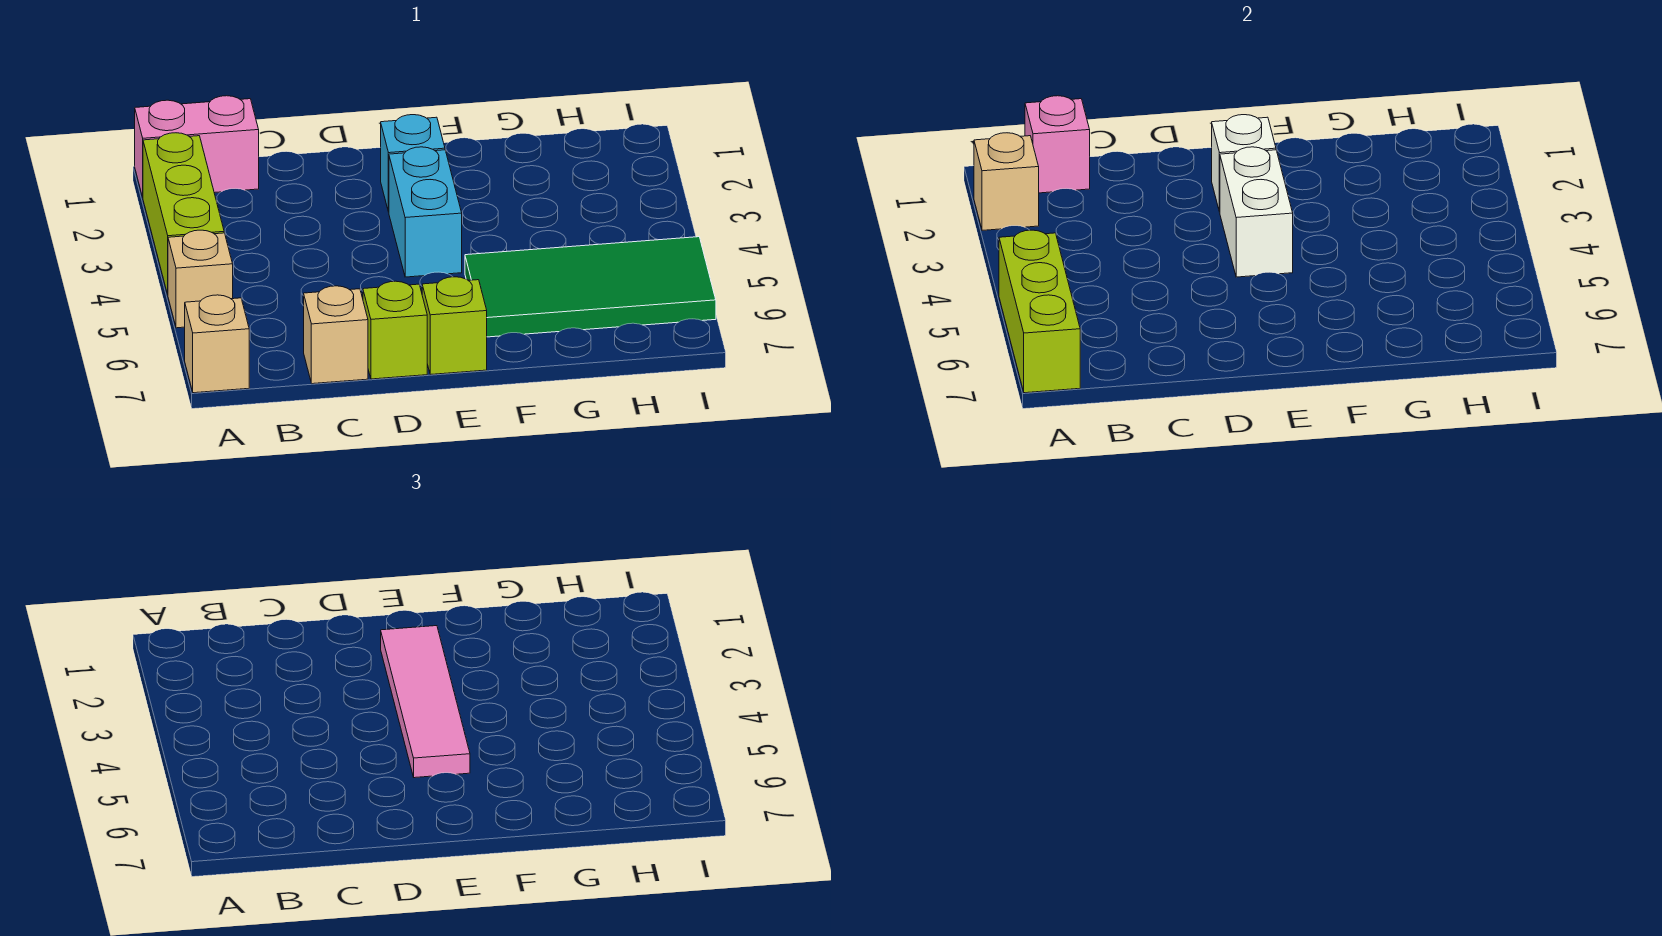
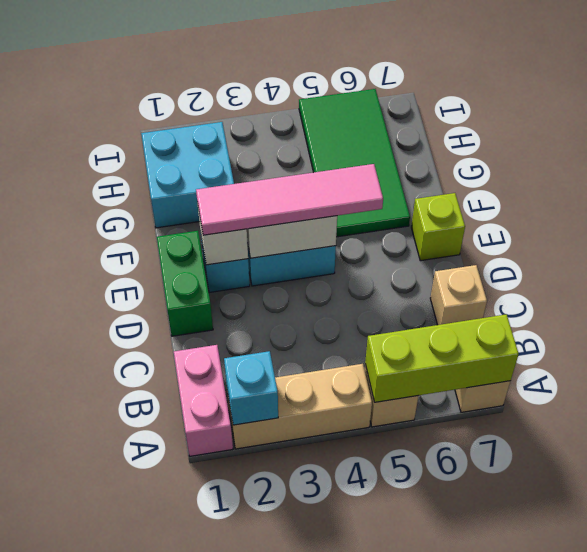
lime brick A2:A4 level 1 -> tan brick A2:A4 level 1
tan brick A2 level 2 -> cyan brick A2 level 2
pink brick B1 level 2 -> none
none -> green brick D1:E1 level 1
lime brick D7 level 1 -> none
none -> cyan brick G1:H2 level 1

